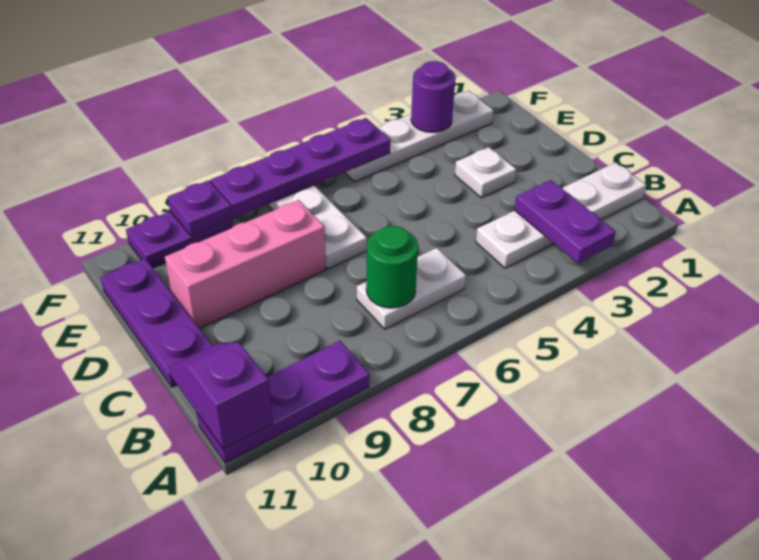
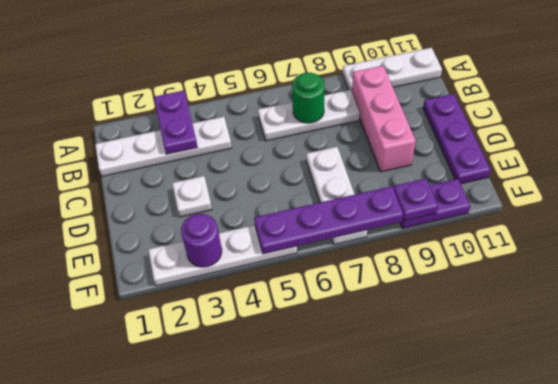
purple plate A9:A11 level 1 -> white plate A9:A11 level 1
purple slope A11:B11 level 2 top A -> none
white plate B6:B7 level 1 -> white plate B6:B8 level 1
pink brick D8:D10 level 1 -> pink brick B9:D9 level 1

